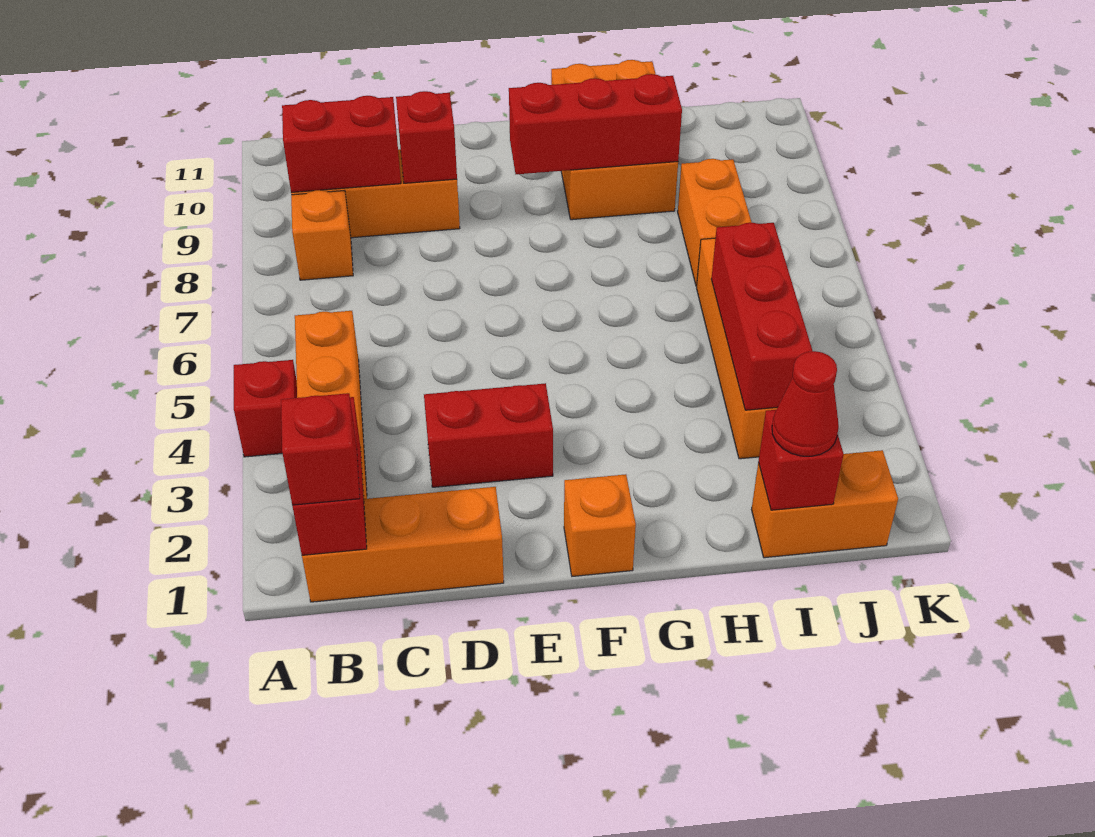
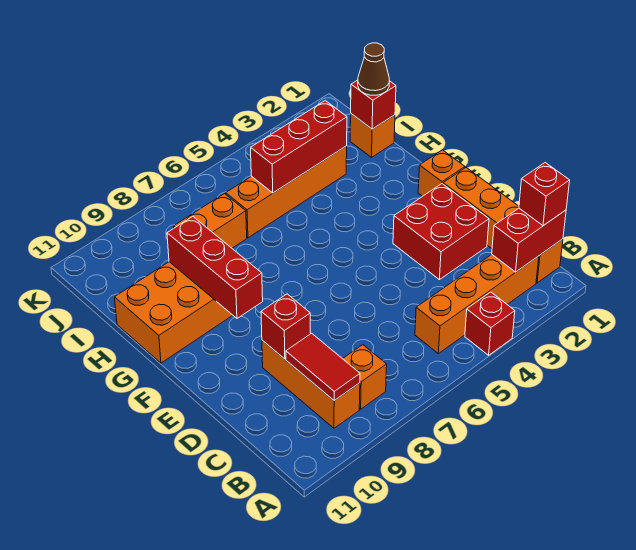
orange brick B1:D1 level 1 -> orange brick B1:E1 level 1
red brick B9:C9 level 2 -> red tile B9:C9 level 2
red brick D3:E3 level 1 -> red brick D2:E3 level 1
orange brick I1:J1 level 1 -> orange brick I1 level 1
red cone I1 level 3 -> brown cone I1 level 3

